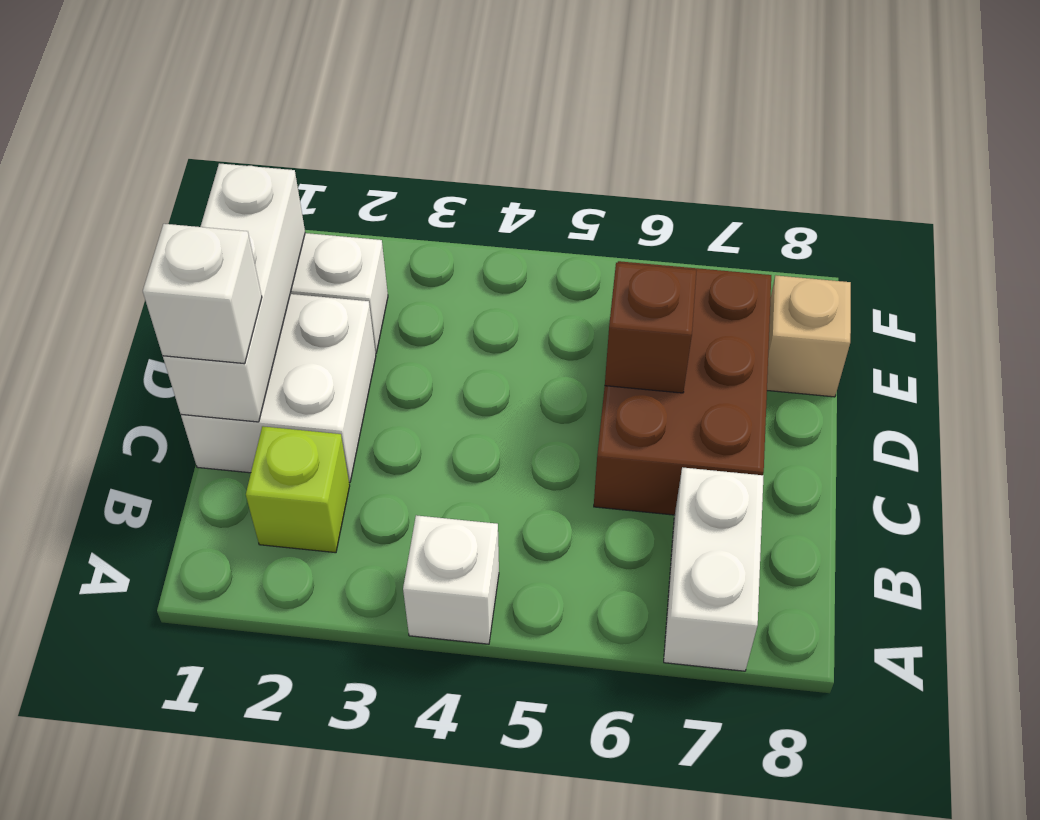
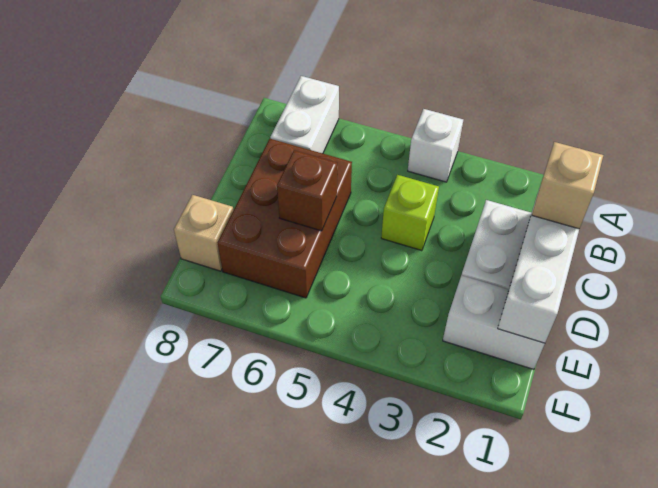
lime brick B2 level 1 -> lime brick C4 level 1
white brick C1 level 3 -> tan brick C1 level 3

